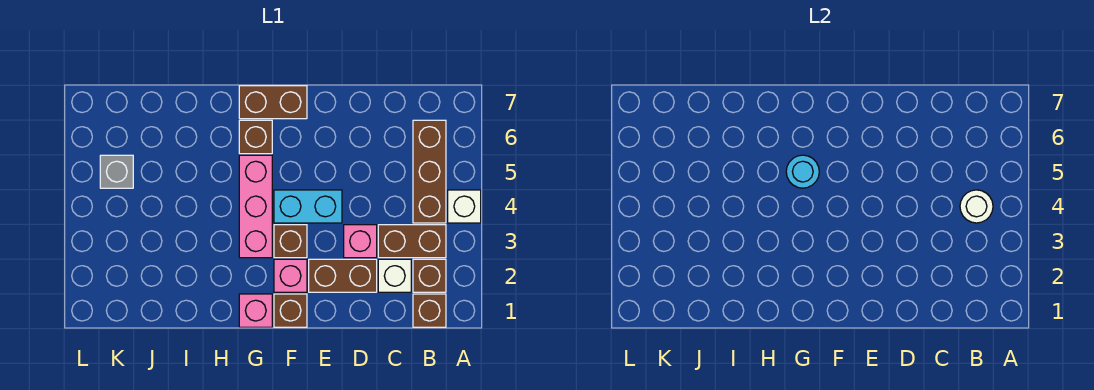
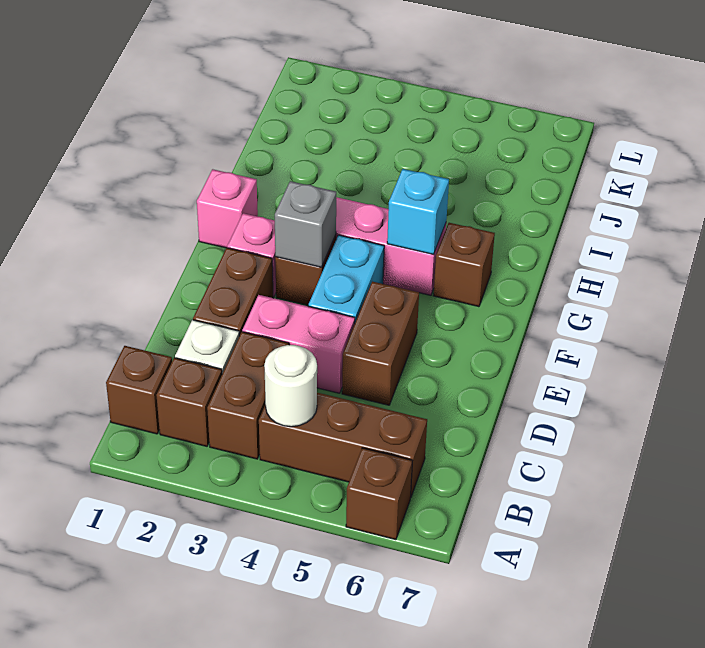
white brick A4 level 1 -> none
pink brick D3 level 1 -> pink brick D3:D4 level 1
brown brick F1 level 1 -> brown brick A6 level 1
brown brick F7:G7 level 1 -> brown brick D5:E5 level 1
cyan round brick G5 level 2 -> cyan brick G5 level 2
grey brick K5 level 1 -> grey brick F3 level 2

